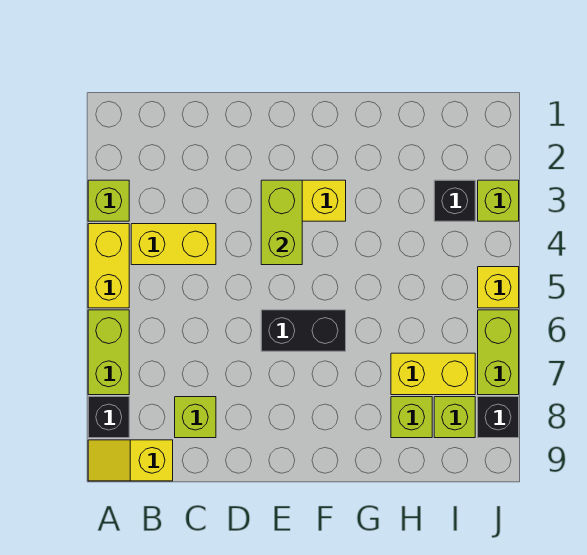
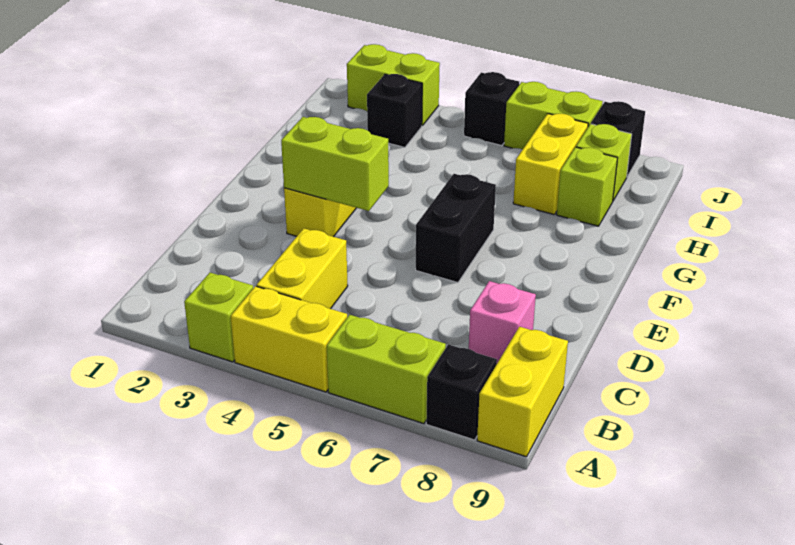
yellow slope A9:B9 level 1 top B -> yellow brick A9:B9 level 1
lime brick C8 level 1 -> pink brick C8 level 1
lime brick J3 level 1 -> lime brick J2:J3 level 1
yellow brick J5 level 1 -> black brick J5 level 1

